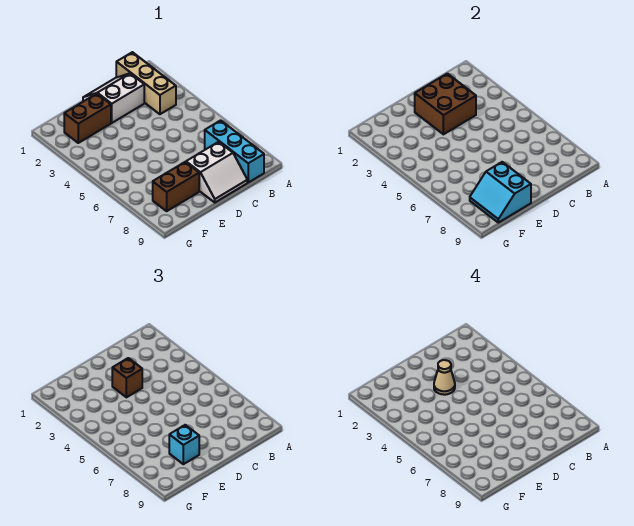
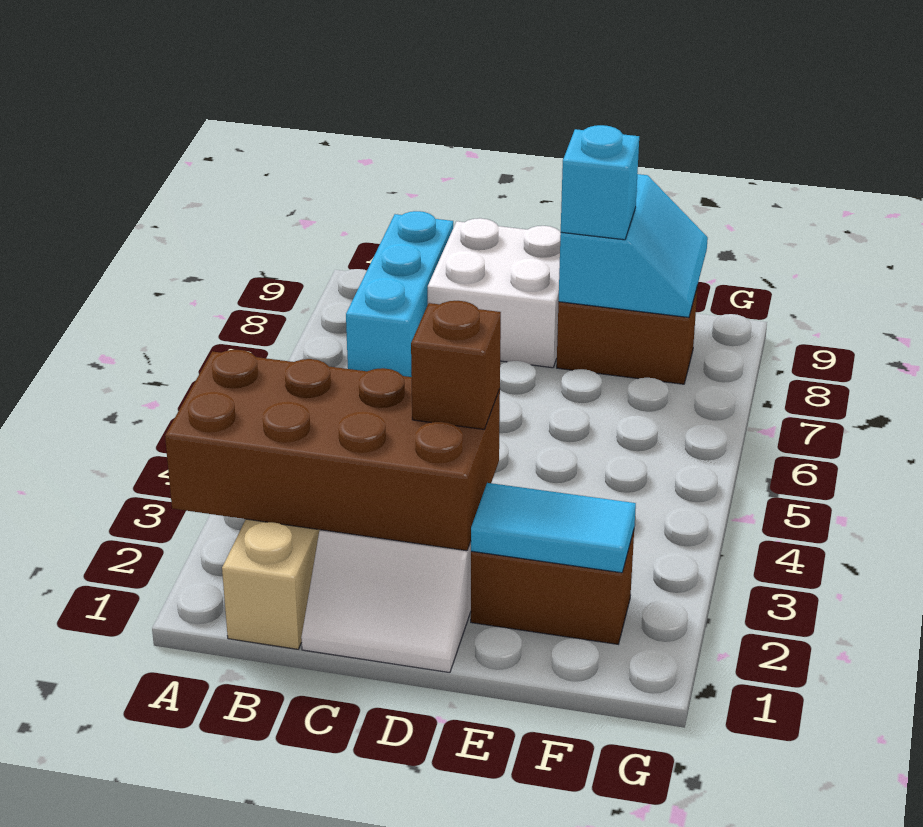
brown brick C2:D3 level 2 -> brown brick A2:D3 level 2
white slope C8:D9 level 1 top 8 -> white brick C8:D9 level 1
tan cone D3 level 4 -> none
none -> cyan tile E2:F2 level 2

